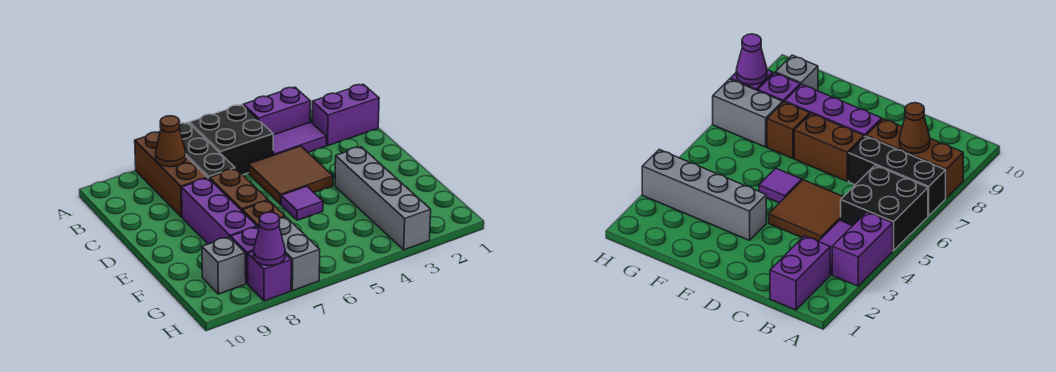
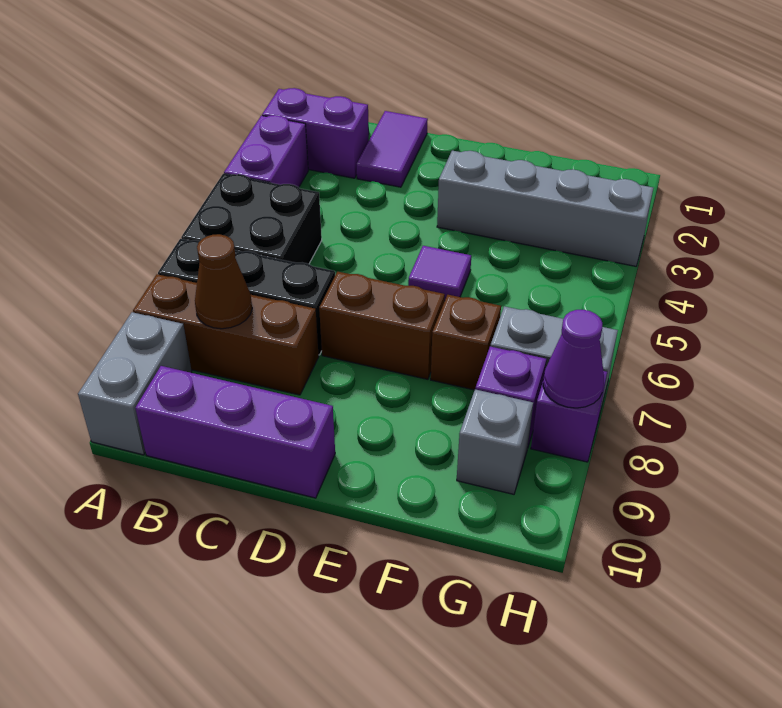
none -> grey brick A9:A10 level 1
purple brick B1:B2 level 1 -> purple brick A2:B2 level 1
purple tile B3:B4 level 1 -> purple tile C1:C2 level 1
brown tile C4:D5 level 1 -> none
purple brick D8:F8 level 1 -> purple brick B10:D10 level 1

